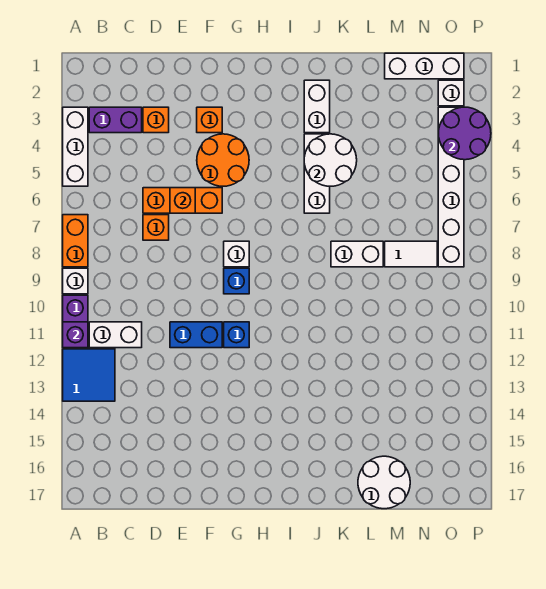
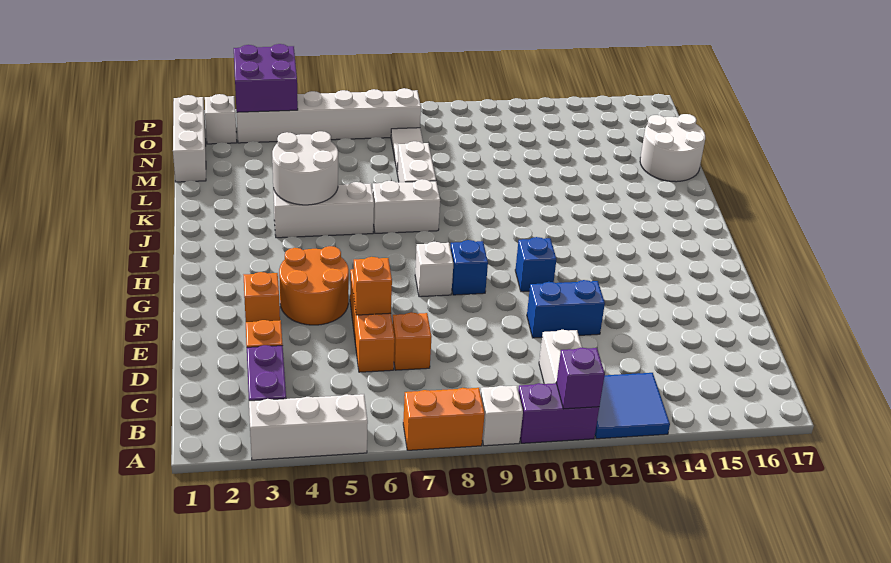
blue brick E11:F11 level 1 -> blue brick E11:E12 level 1
white brick J2:J3 level 1 -> white brick J7:J8 level 1
purple round brick O3:P4 level 2 -> purple brick O3:P4 level 2

